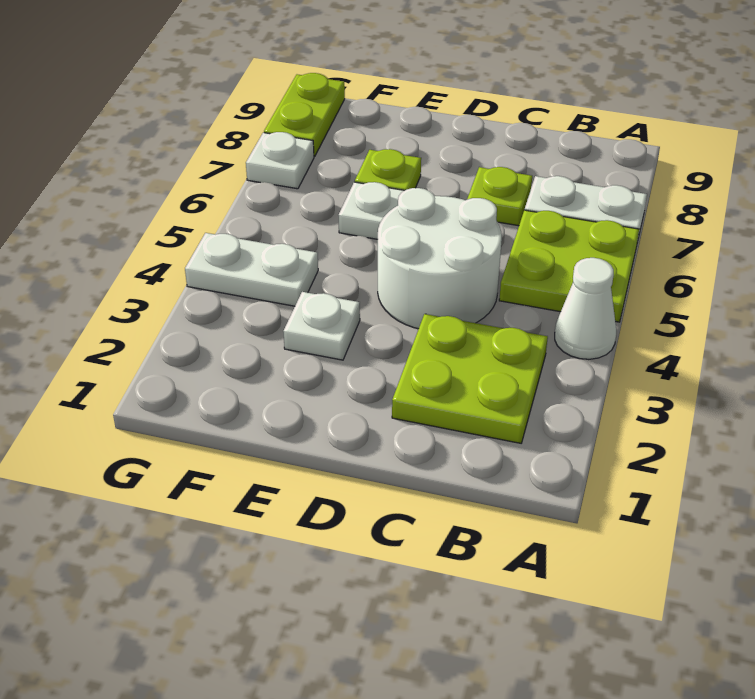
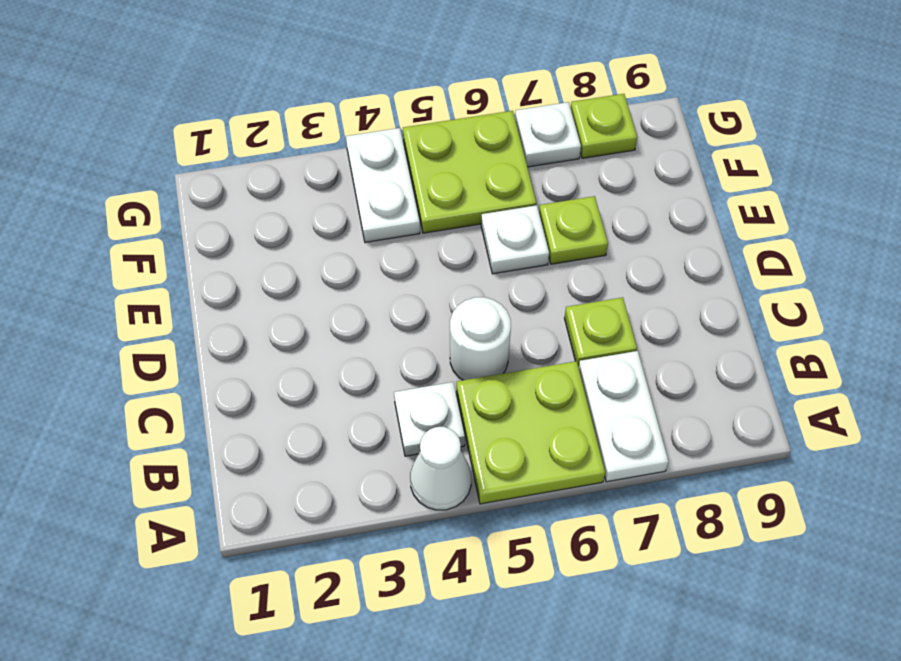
lime plate B2:C3 level 1 -> lime plate F5:G6 level 1
white round brick C4:D5 level 1 -> white round brick C5 level 1
white plate E3 level 1 -> white plate B4 level 1
lime plate G8:G9 level 1 -> lime plate G8 level 1

